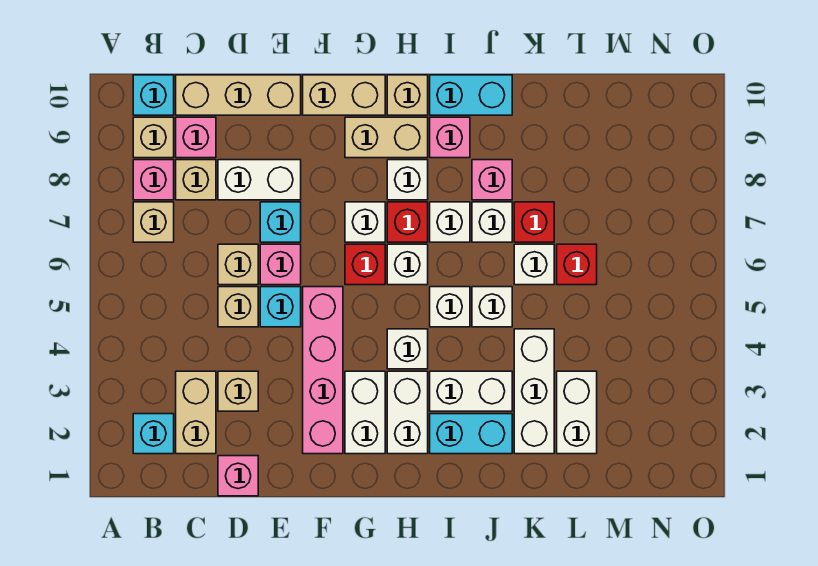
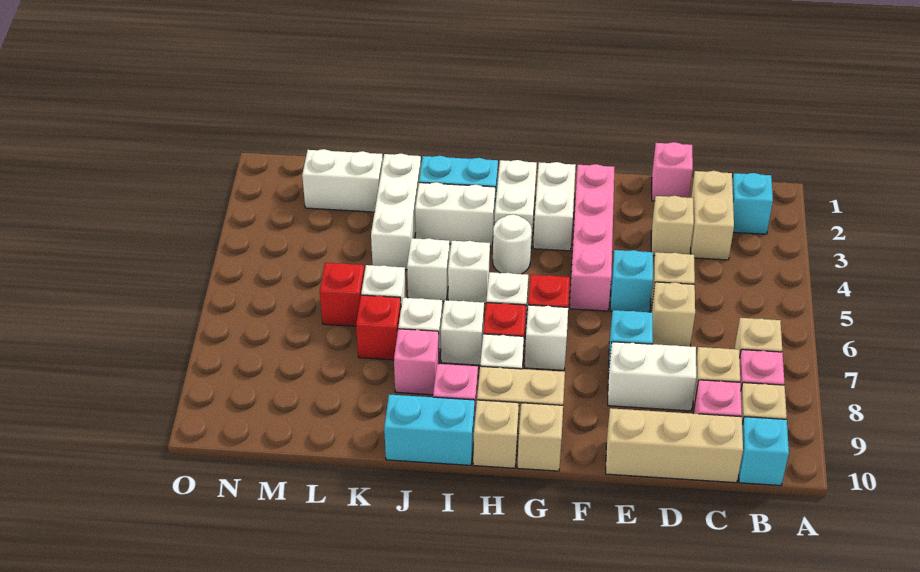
pink brick E6 level 1 -> none
tan brick F10:G10 level 1 -> tan brick G10 level 1
white brick H4 level 1 -> white round brick H4 level 1
white brick L2:L3 level 1 -> white brick L2:M2 level 1

